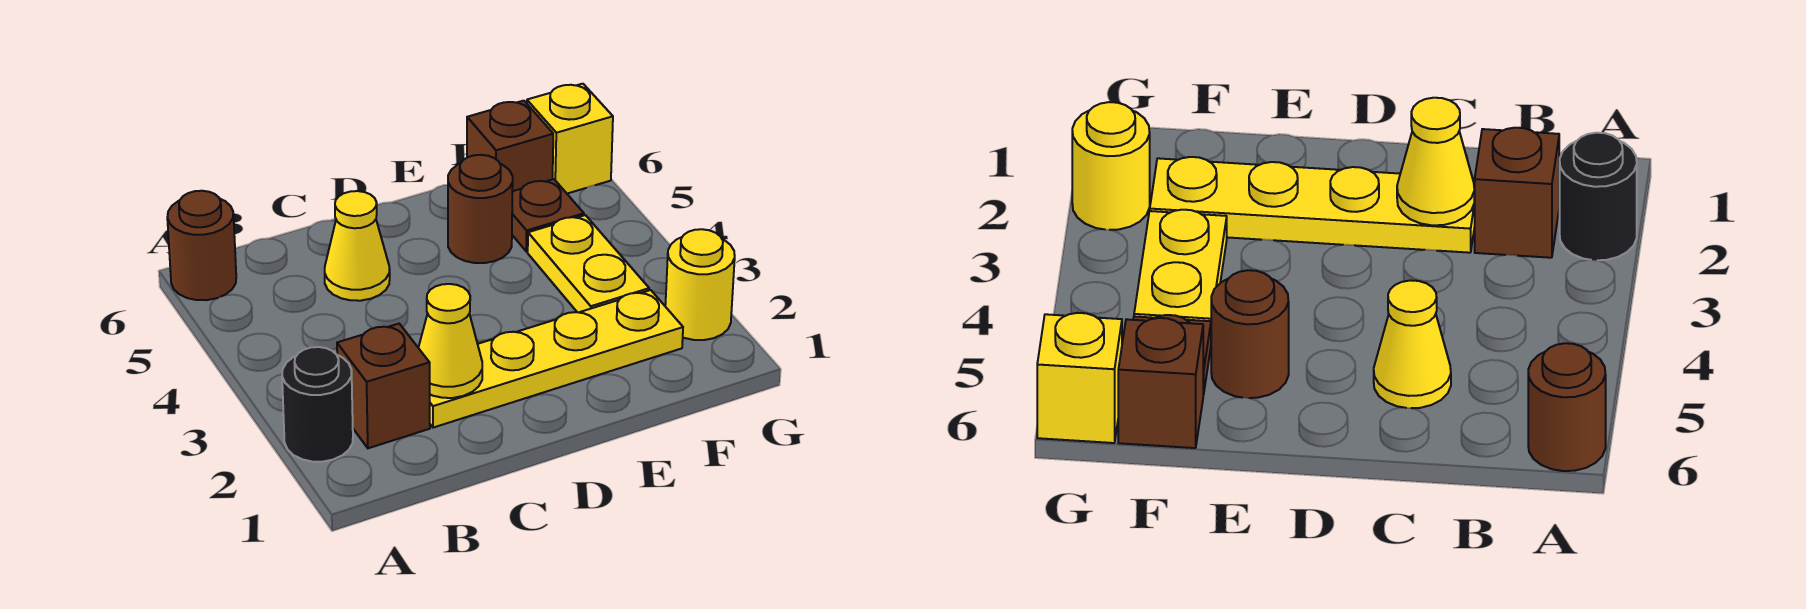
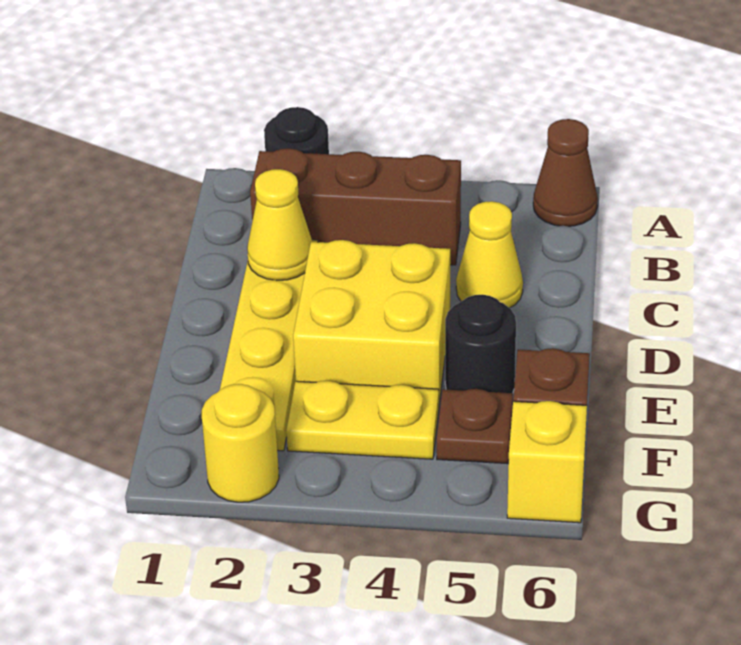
brown round brick A6 level 1 -> brown cone A6 level 1
brown brick B2 level 1 -> brown brick B2:B4 level 1
none -> yellow brick D3:E4 level 1
brown round brick E5 level 1 -> black round brick E5 level 1

